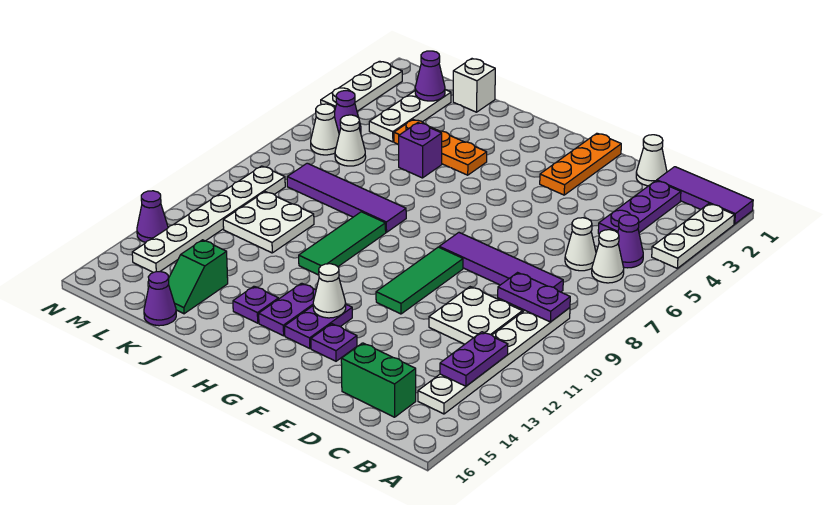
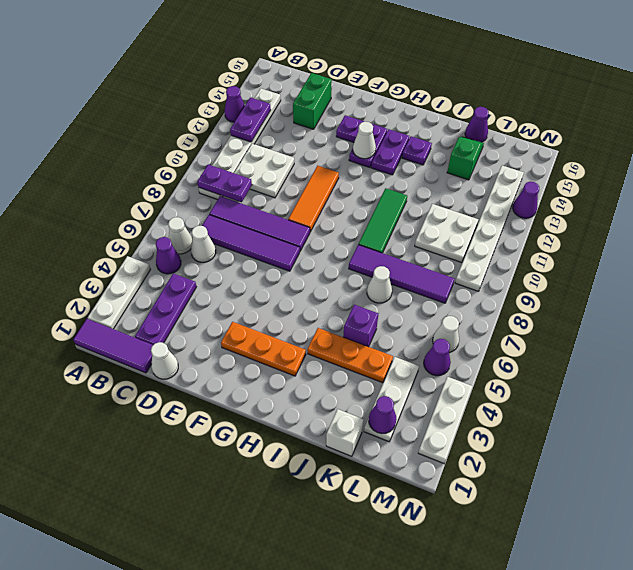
none -> purple cone A13 level 1
none -> purple tile C7:F7 level 1
green brick C15:D15 level 1 -> green brick D14:D15 level 1
orange plate F1:F3 level 1 -> orange plate F3:H3 level 1
green tile F9:F11 level 1 -> orange tile F9:F11 level 1
white cone L6 level 1 -> white cone J7 level 1

